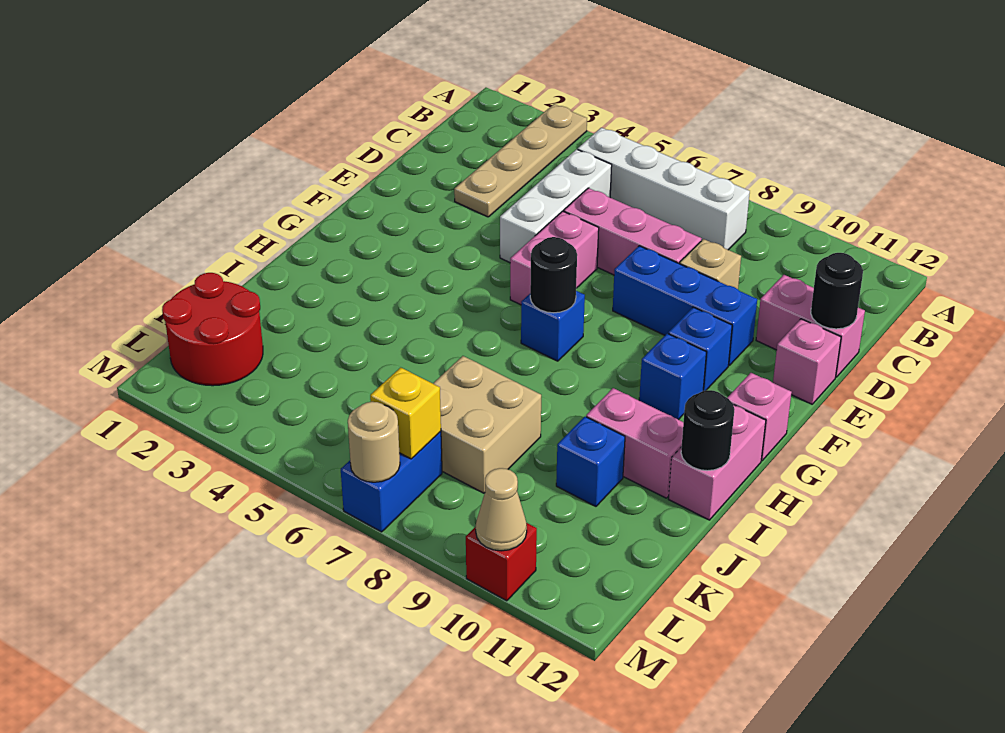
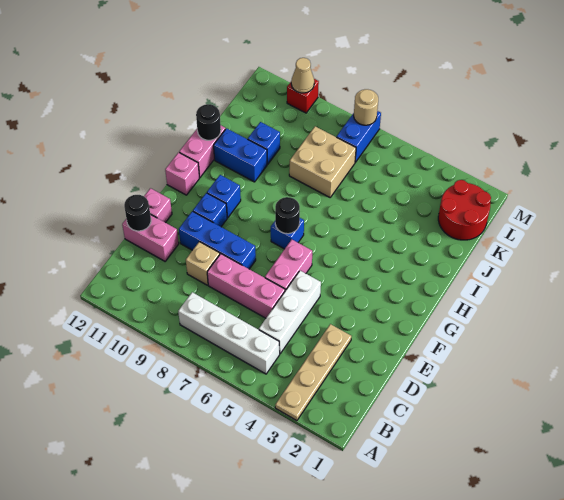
pink brick I10:I11 level 1 -> blue brick I10:I11 level 1
yellow brick L7 level 2 -> none

